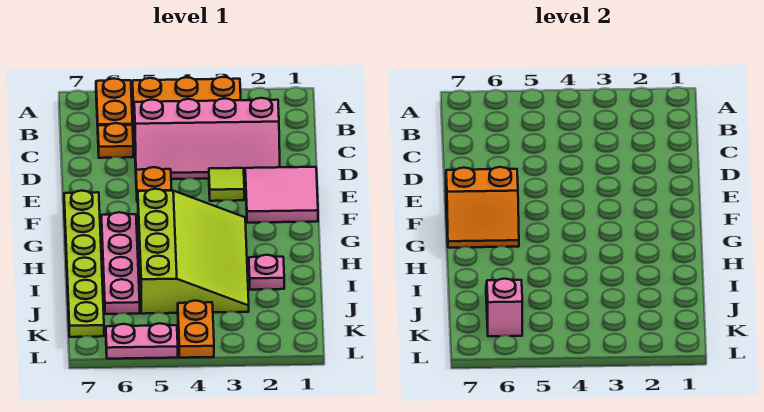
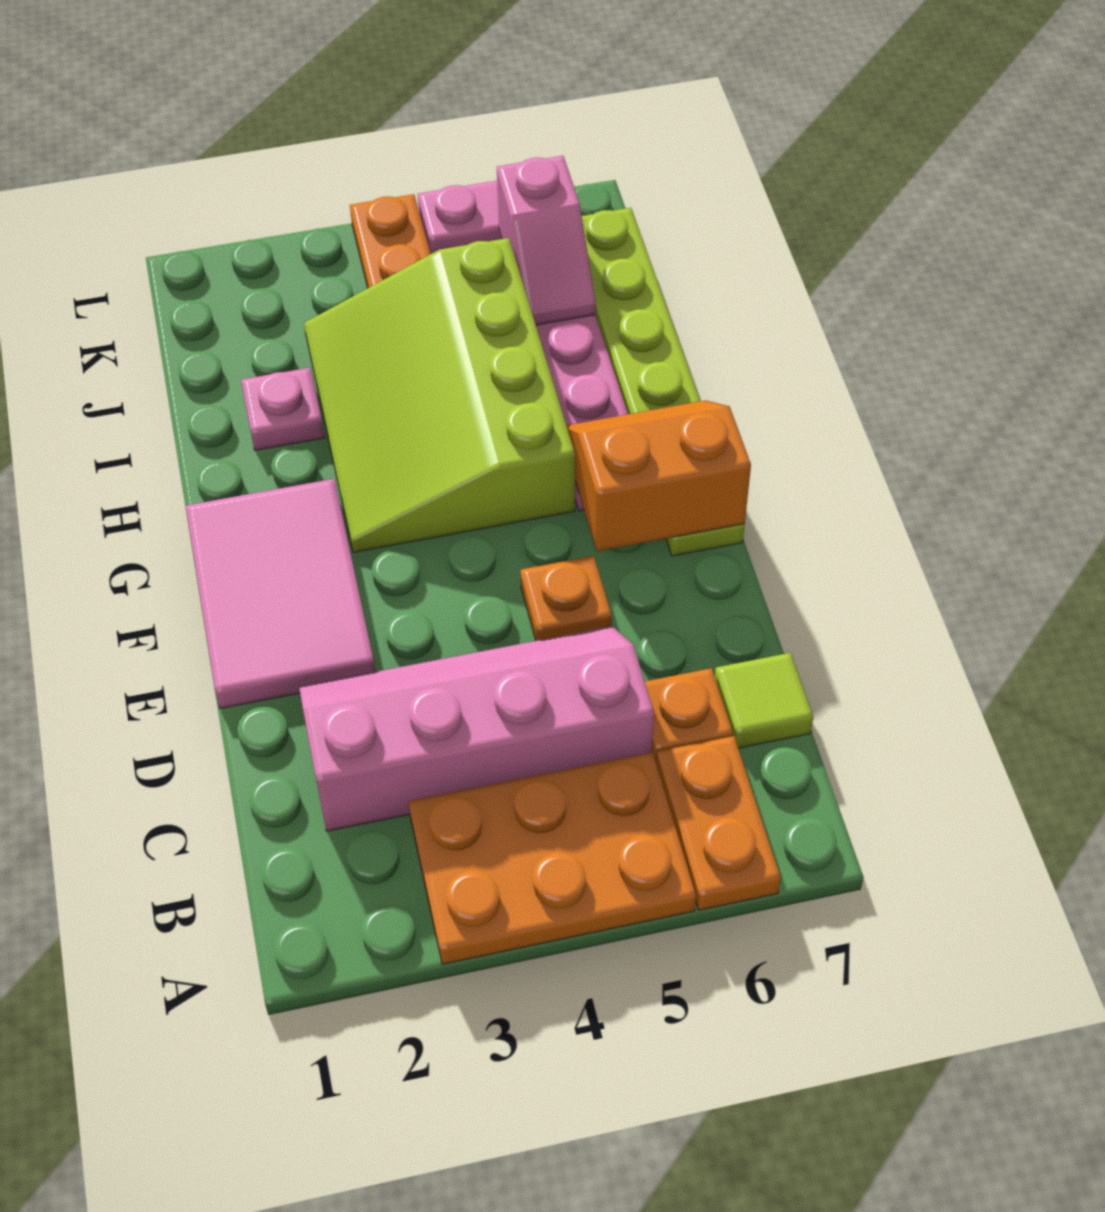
pink tile E1:F2 level 1 -> pink tile E1:G2 level 1
lime tile E3 level 1 -> lime tile C7 level 1

